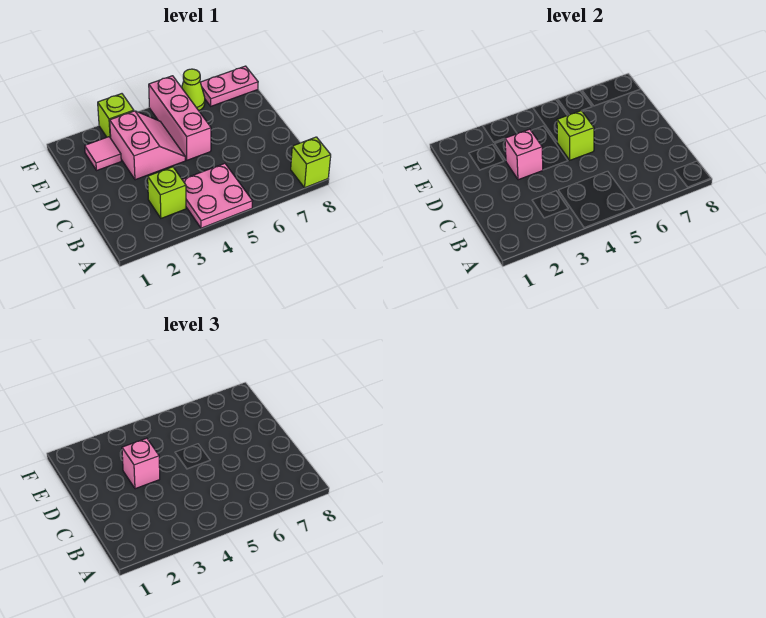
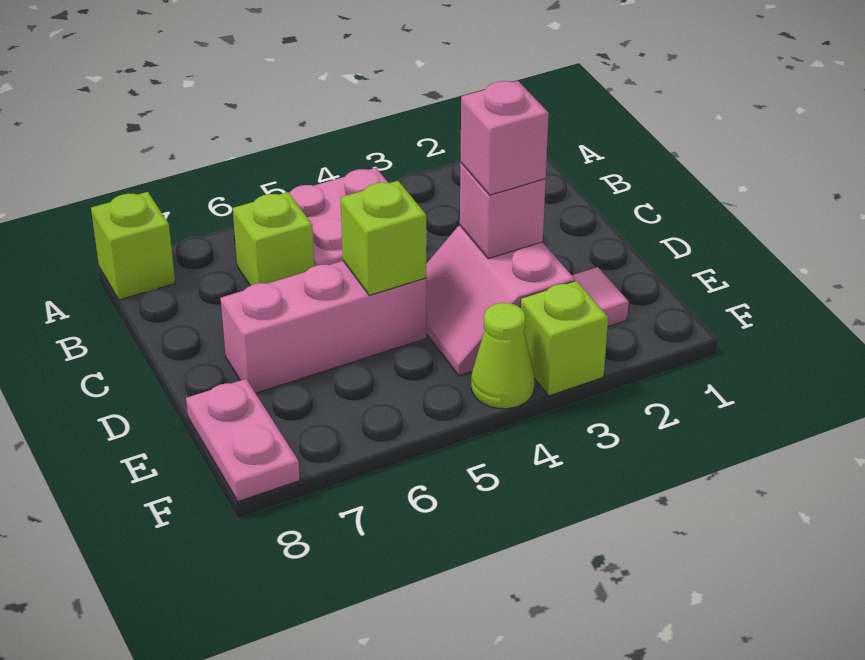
lime brick B3 level 1 -> lime brick B6 level 1
pink brick D5:F5 level 1 -> pink brick D5:D7 level 1
lime cone F6 level 1 -> lime cone F4 level 1
pink plate F7:F8 level 1 -> pink plate E8:F8 level 1

